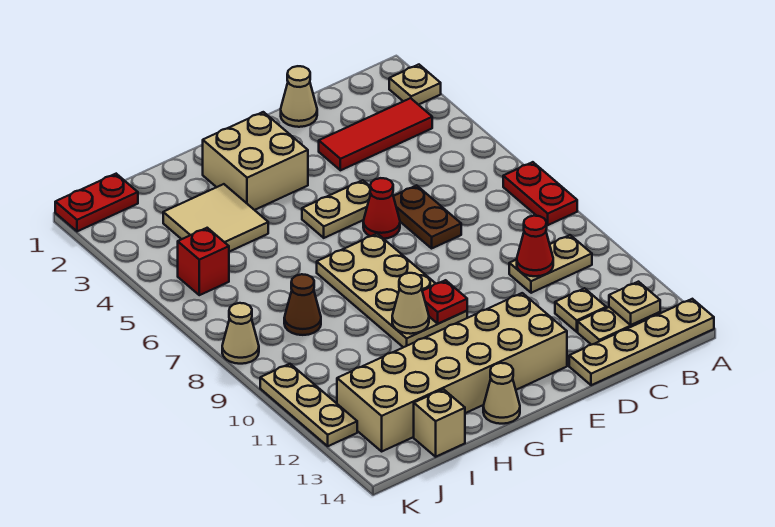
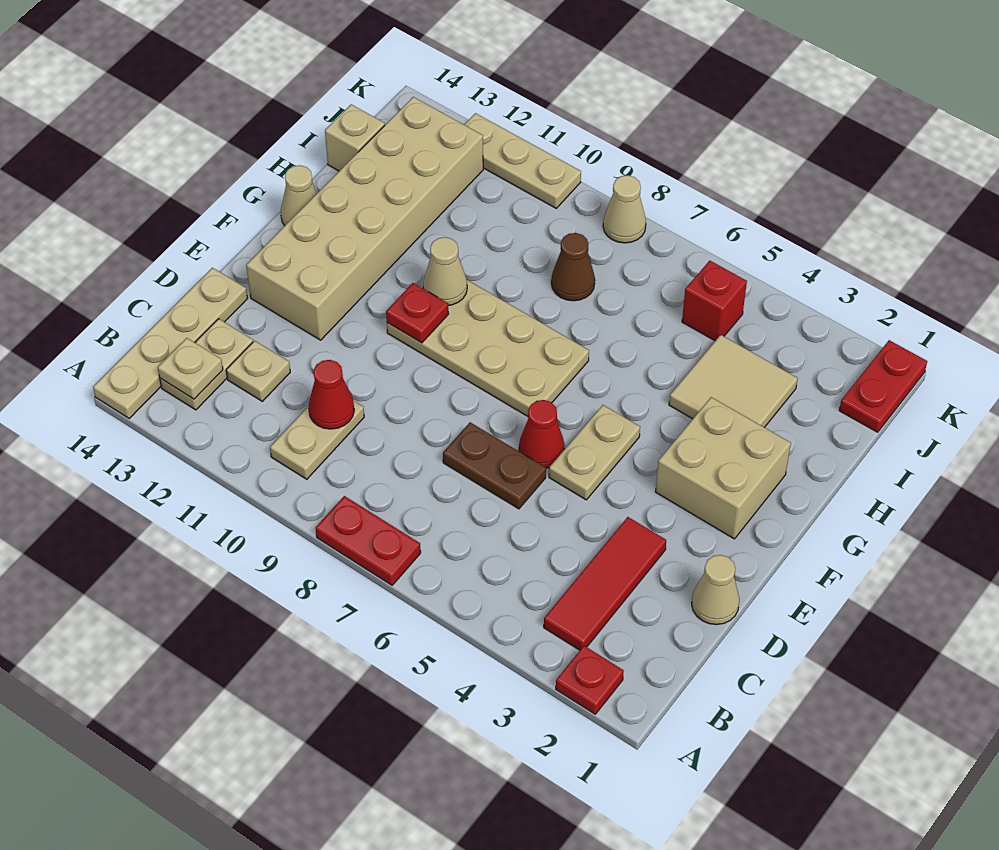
tan plate A2 level 1 -> red plate A2 level 1

